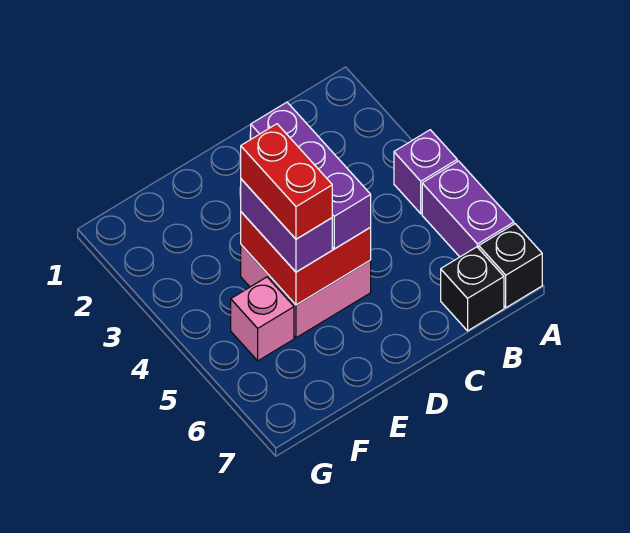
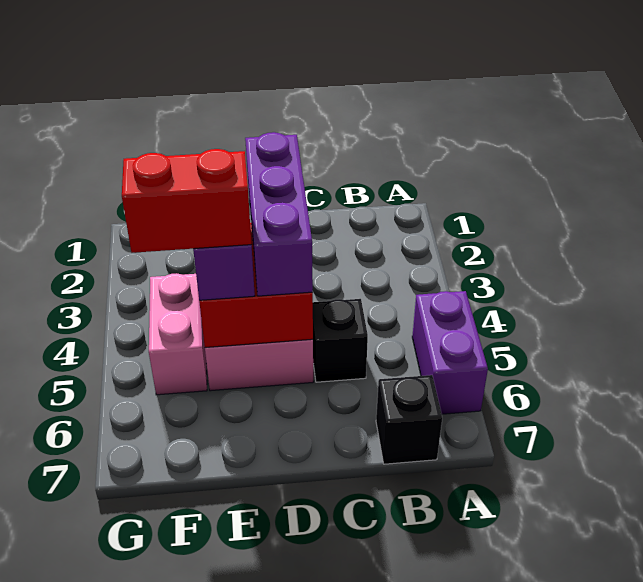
purple brick A4 level 1 -> none
black brick A7 level 1 -> black brick C5 level 1
red brick E4:E5 level 4 -> red brick E5:F5 level 4
pink brick F5 level 1 -> pink brick F4:F5 level 1

